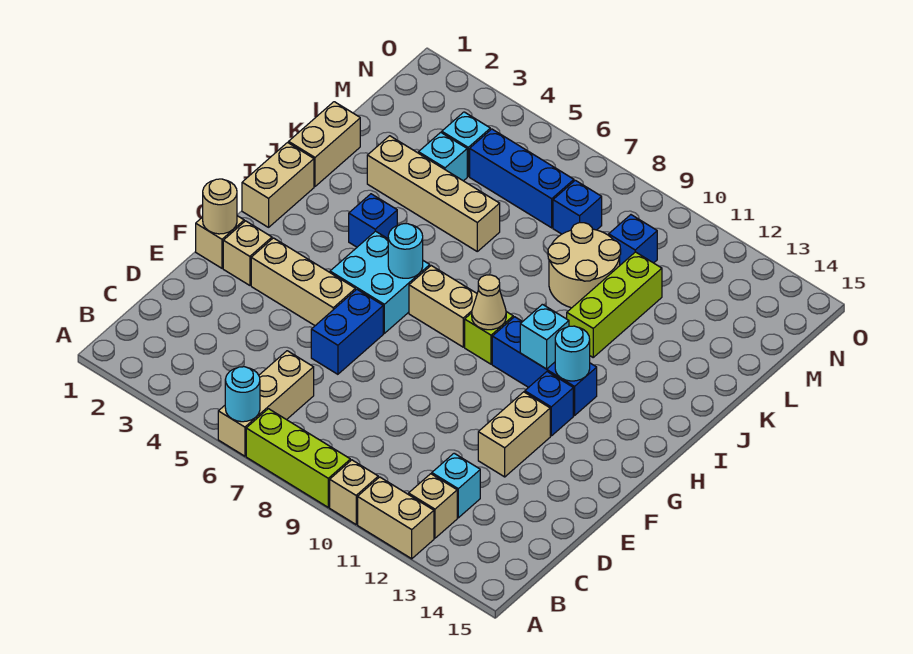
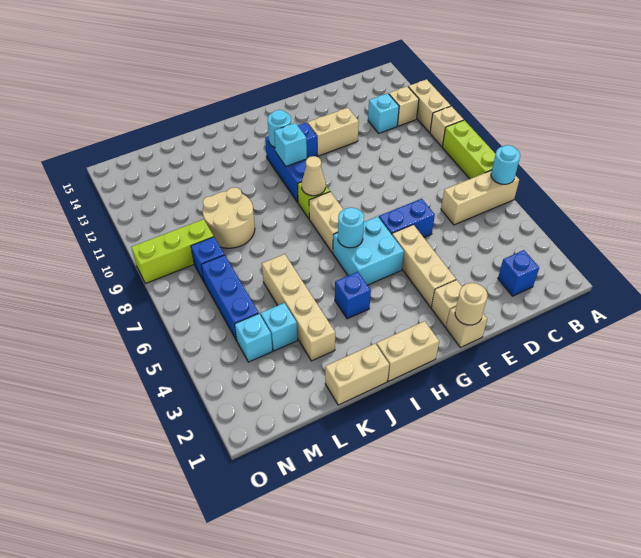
lime brick J11:L11 level 1 -> lime brick M9:O9 level 1
blue brick M10 level 1 -> blue brick C2 level 1

